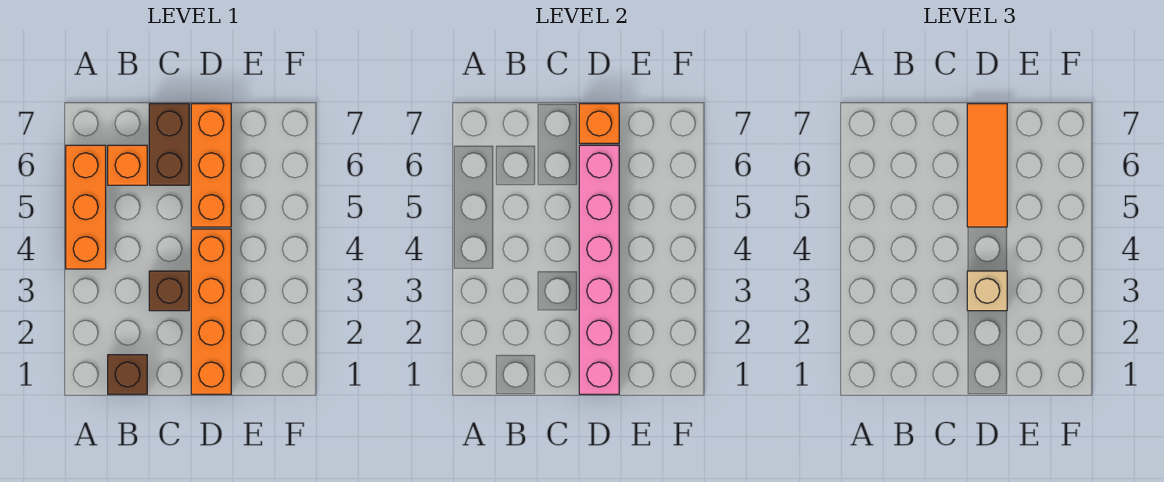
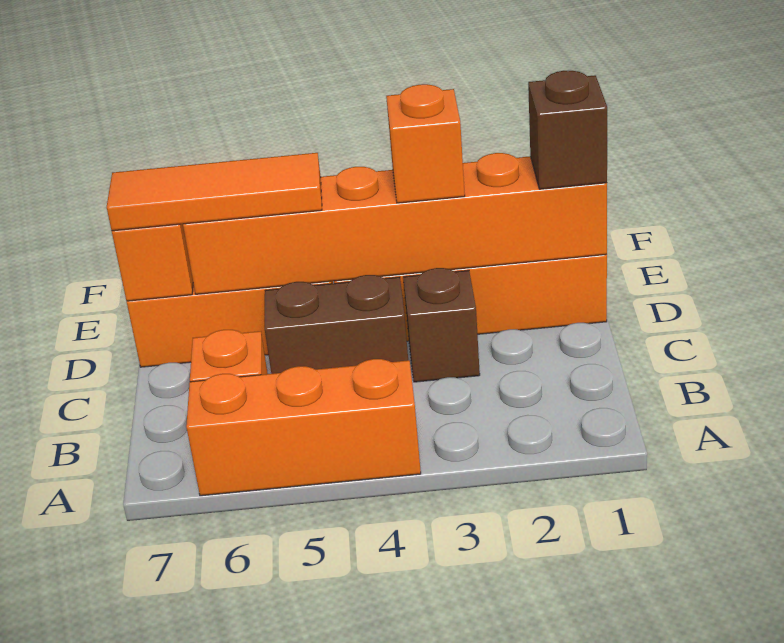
brown brick B1 level 1 -> brown brick D1 level 3
brown brick C6:C7 level 1 -> brown brick C4:C5 level 1
pink brick D1:D6 level 2 -> orange brick D1:D6 level 2
tan brick D3 level 3 -> orange brick D3 level 3

